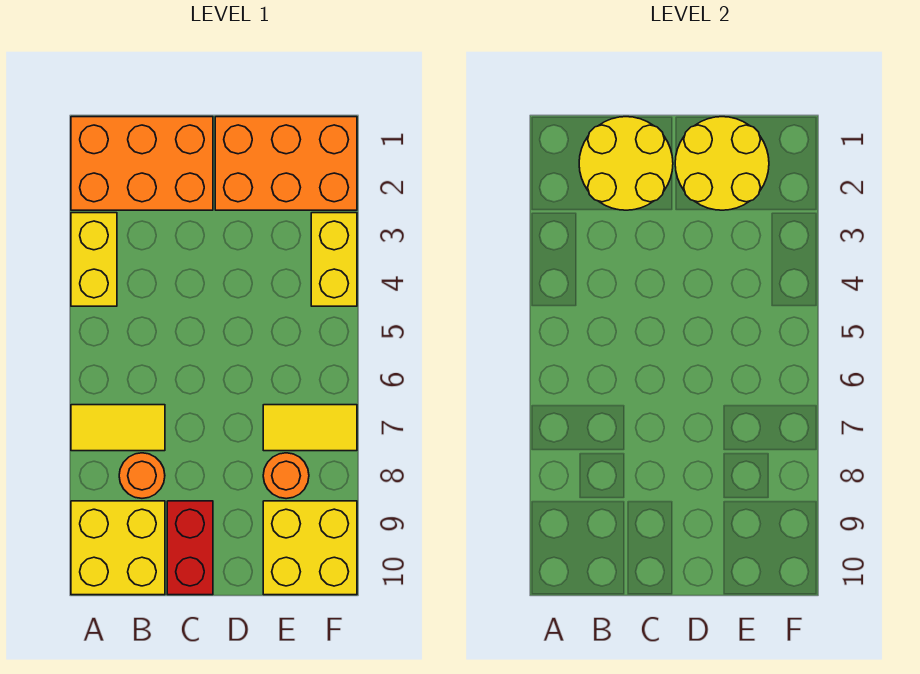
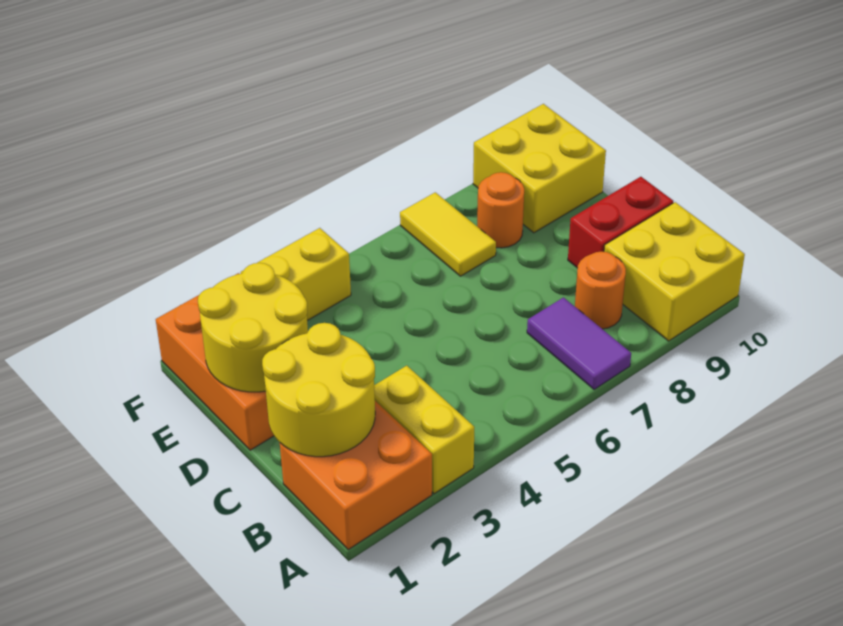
orange brick A1:C2 level 1 -> orange brick A1:B2 level 1
yellow brick A3:A4 level 1 -> yellow brick A3:B3 level 1
yellow tile A7:B7 level 1 -> purple tile A7:B7 level 1

